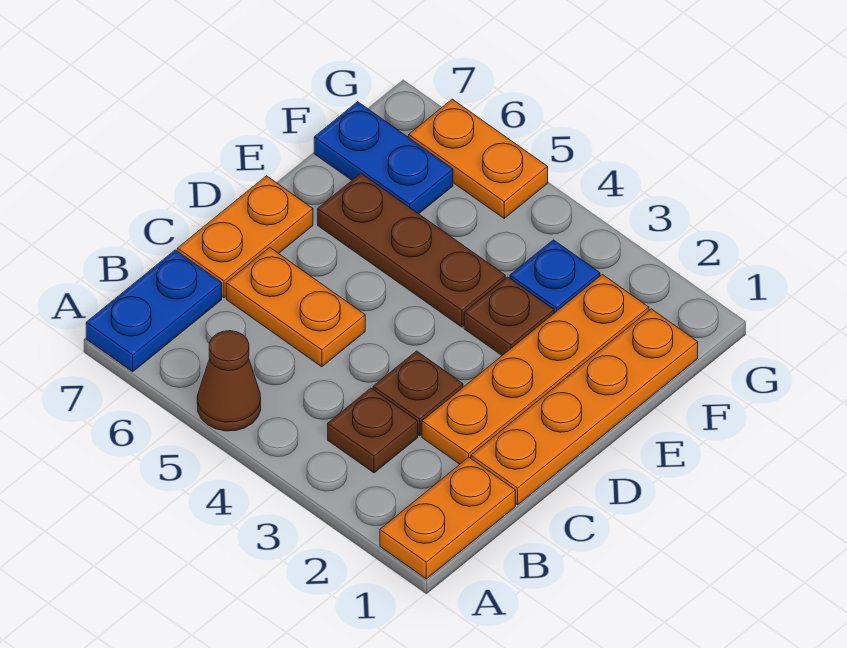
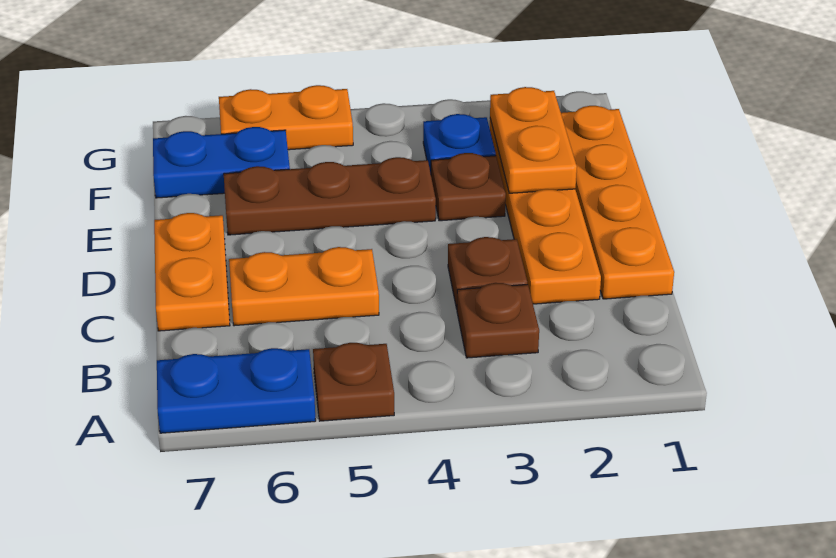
orange plate A1:B1 level 1 -> orange plate E2:F2 level 2
brown cone A5 level 1 -> brown plate A5 level 1
blue plate A7:B7 level 1 -> blue plate A6:A7 level 1

